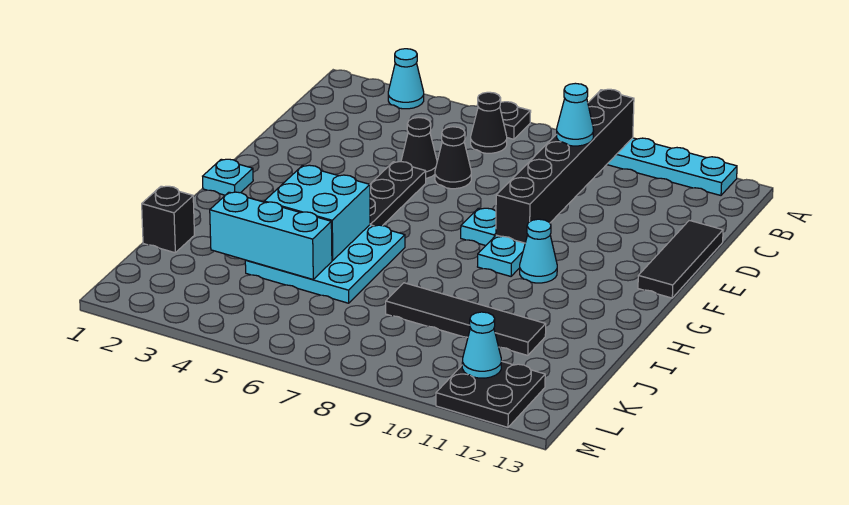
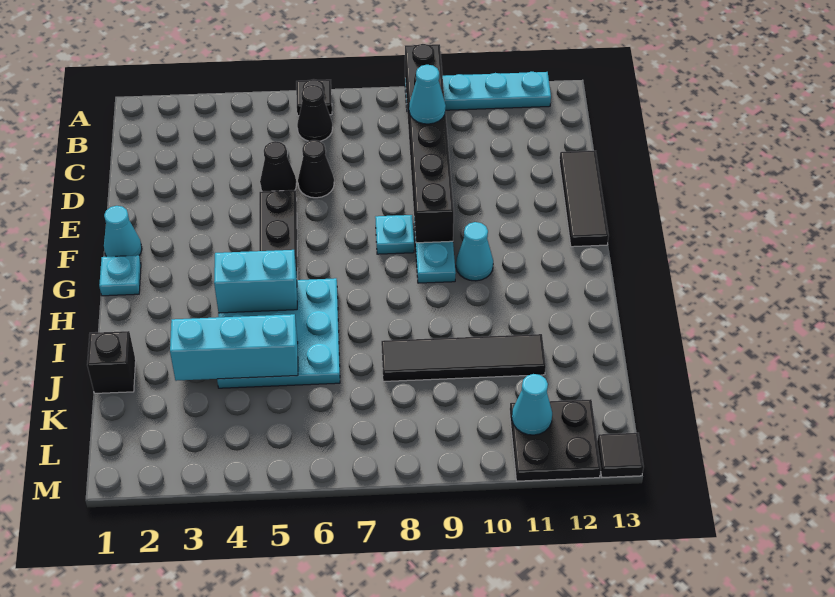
cyan cone A3 level 1 -> cyan cone F1 level 1
cyan brick H4:I5 level 2 -> cyan brick H4:H5 level 2
none -> black tile M13 level 1

